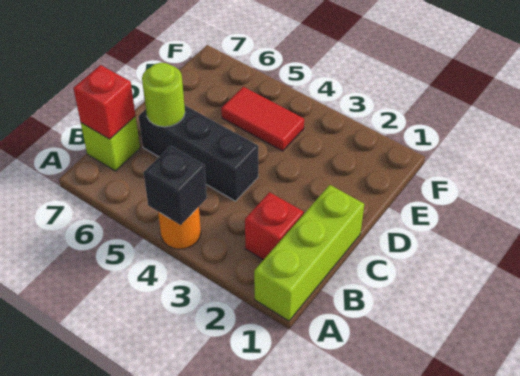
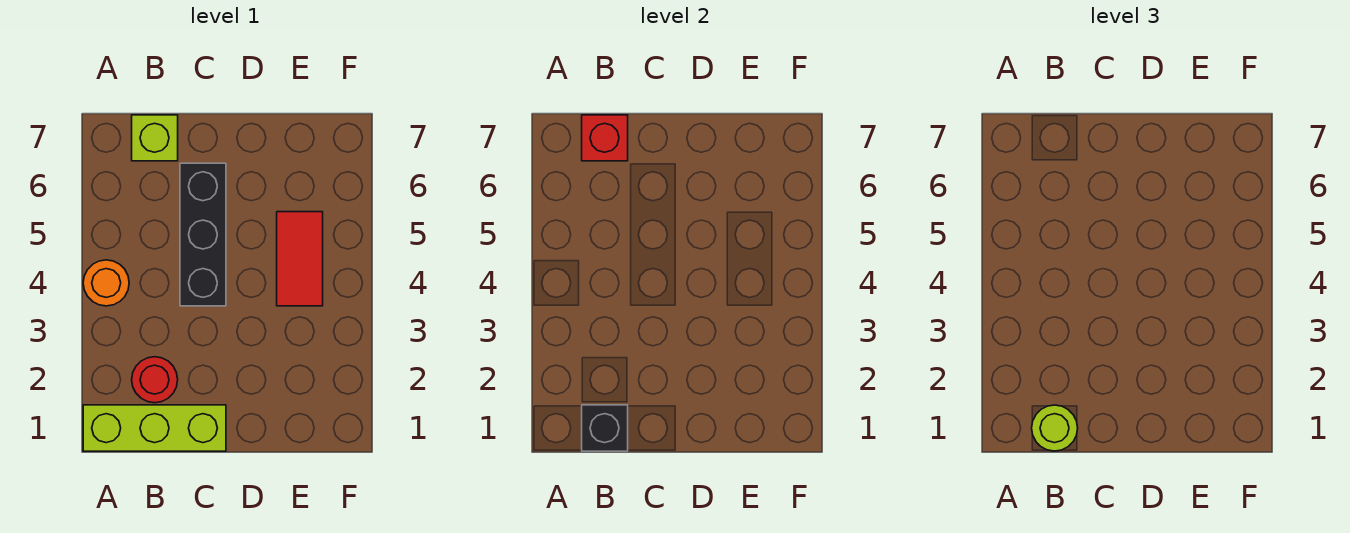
black brick A4 level 2 -> black brick B1 level 2
red brick B2 level 1 -> red round brick B2 level 1
lime round brick C6 level 2 -> lime round brick B1 level 3

